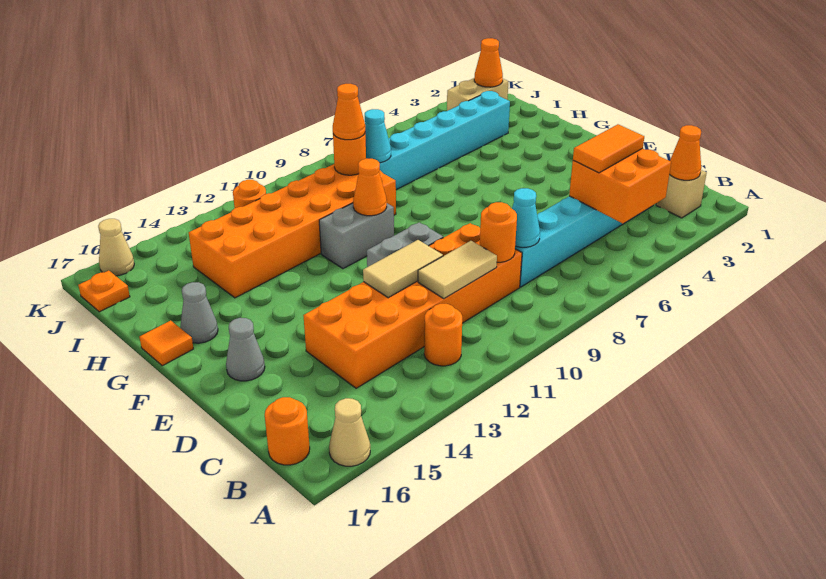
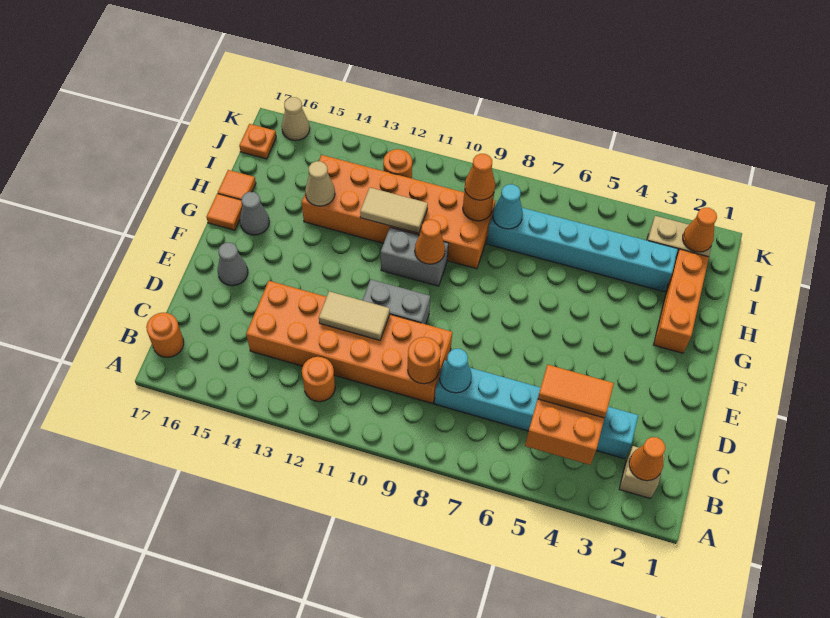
tan cone A16 level 1 -> tan cone H14 level 2
tan tile C10:C11 level 2 -> tan tile H11:H12 level 2
none -> orange brick G2:I2 level 1
none -> orange tile H17 level 1

